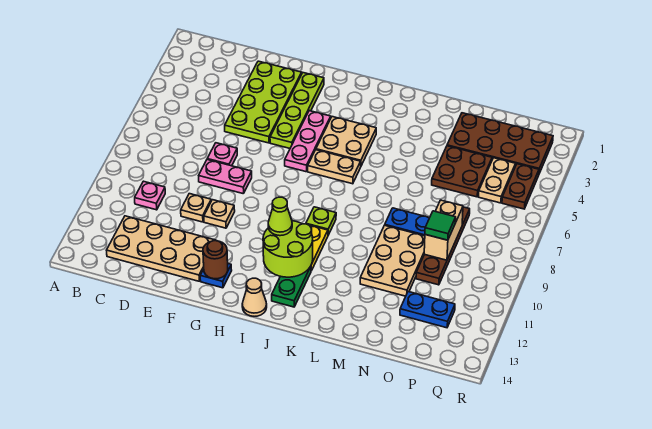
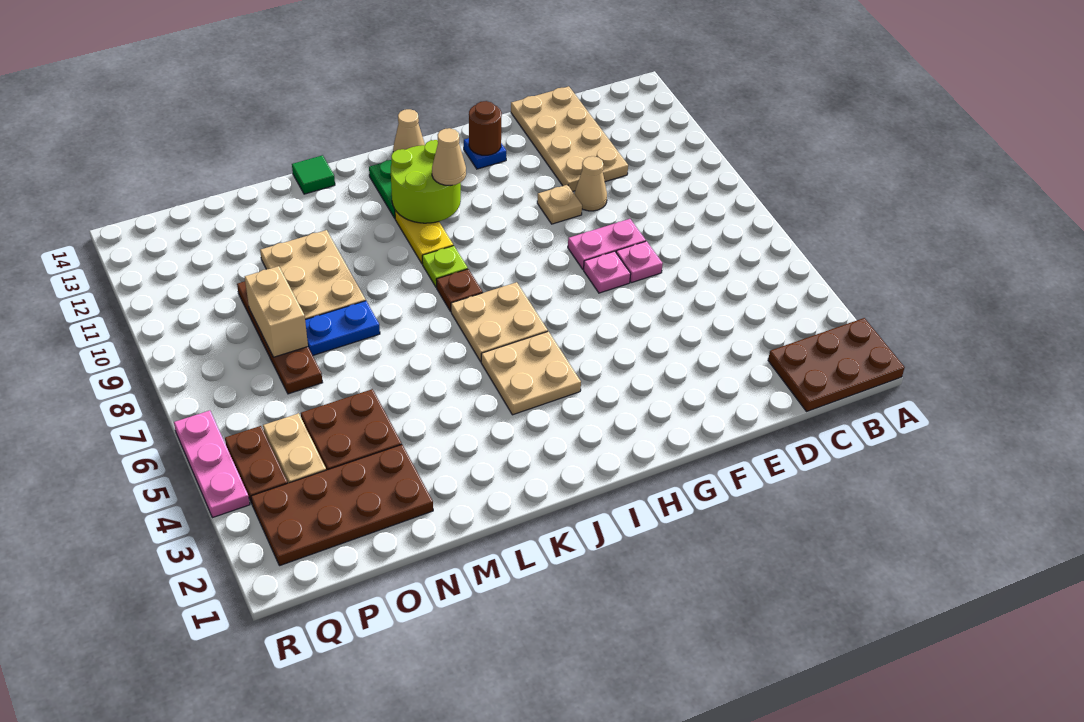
none -> brown plate A1:C2 level 1
pink plate C10 level 1 -> pink plate F7 level 1
tan plate C12:F13 level 1 -> tan plate D11:E14 level 1
lime plate E2:F5 level 1 -> none
tan plate E10 level 1 -> tan cone E10 level 1
lime plate G2:G5 level 1 -> none
pink plate H4:H6 level 1 -> pink plate R4:R6 level 1
tan plate I6:J6 level 1 -> tan plate I6:J7 level 1
lime cone I11 level 3 -> tan cone I11 level 3
none -> brown plate J8 level 1
green tile O9 level 3 -> green tile L14 level 1
blue plate O12:P12 level 1 -> none

